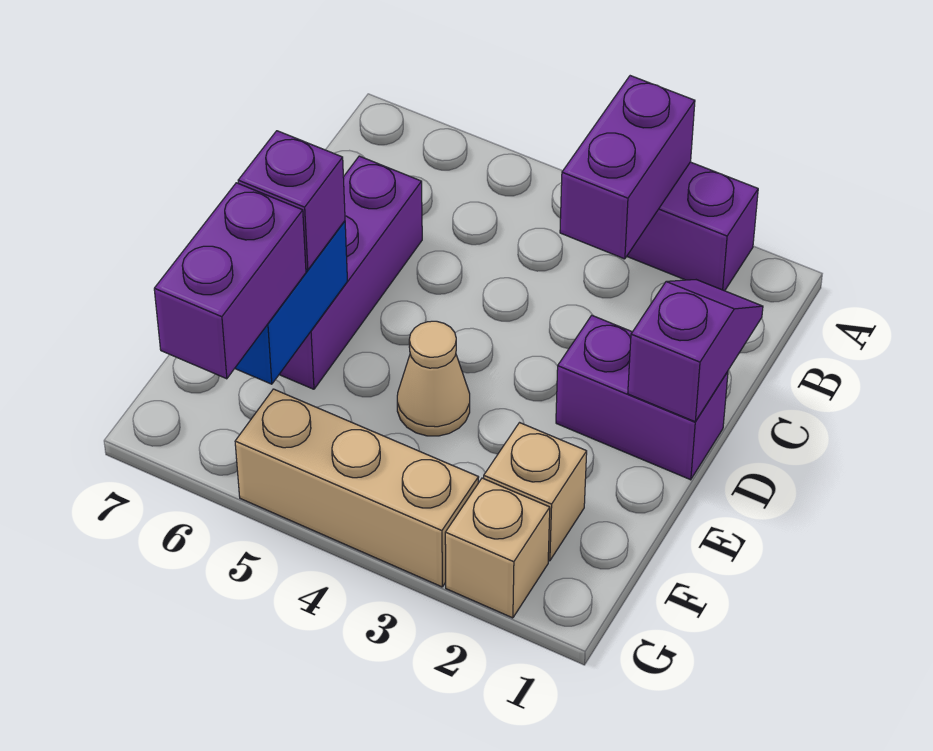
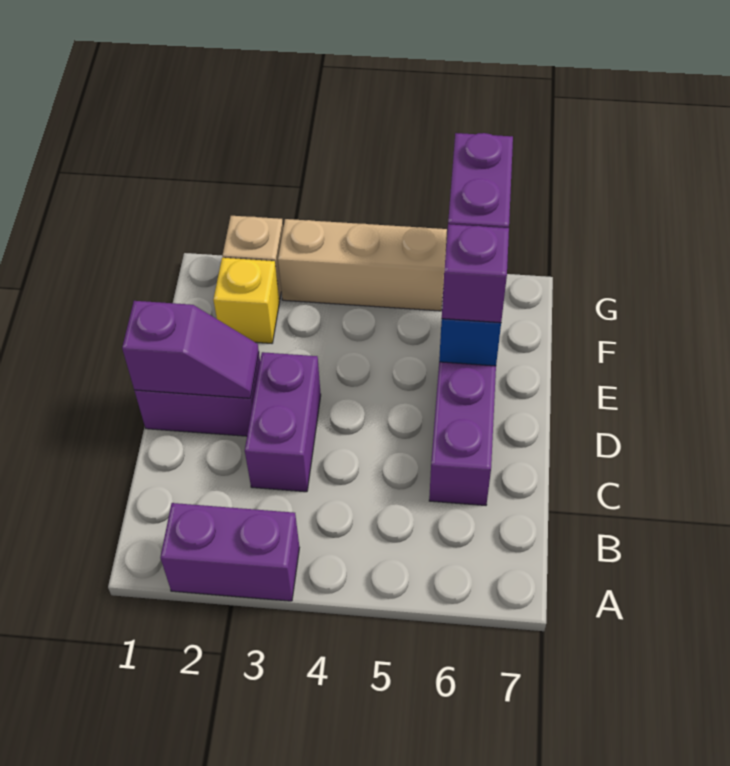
purple brick A3:B3 level 2 -> purple brick C3:D3 level 1
purple slope C1:D1 level 2 top D -> purple slope D1:D2 level 2 top 1
tan cone E4 level 1 -> none
tan brick F2 level 1 -> yellow brick F2 level 1

